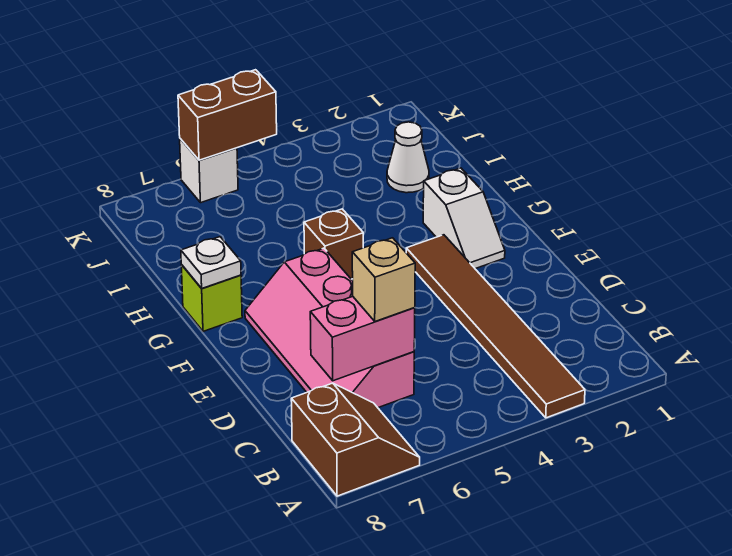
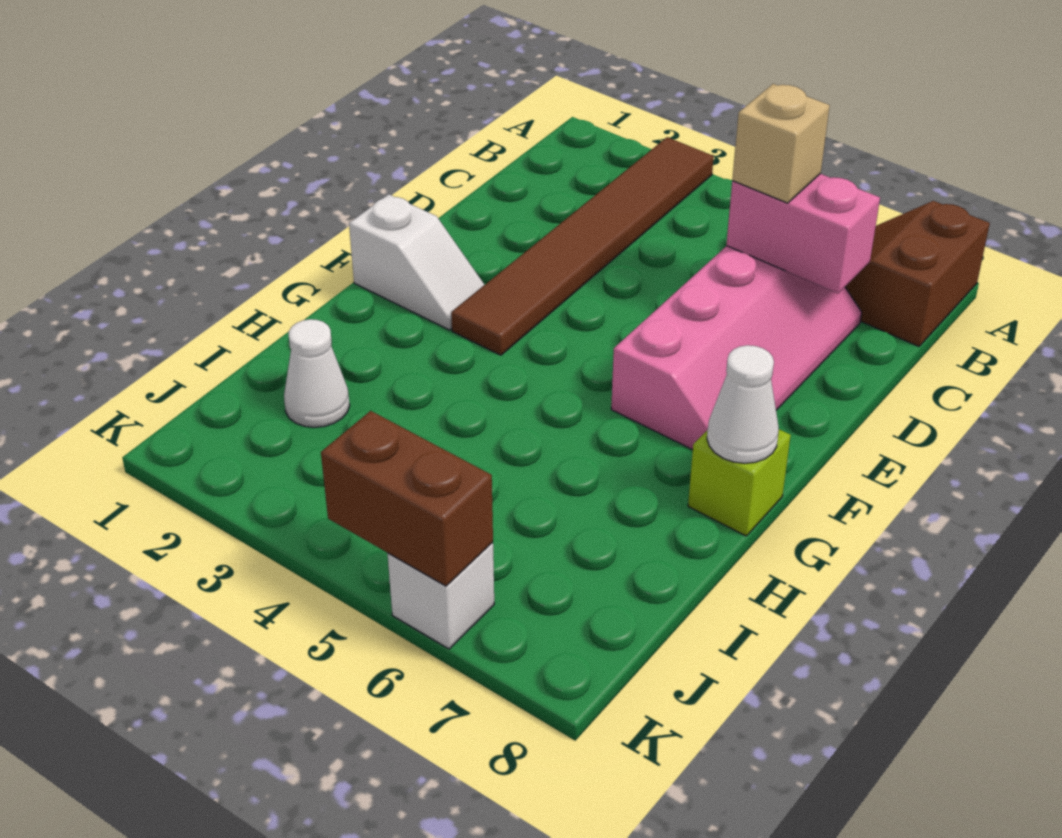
white slope F2:G2 level 1 top G -> white slope F1:F2 level 1 top 1
brown brick G5 level 1 -> none
white plate G8 level 2 -> white cone G8 level 2

